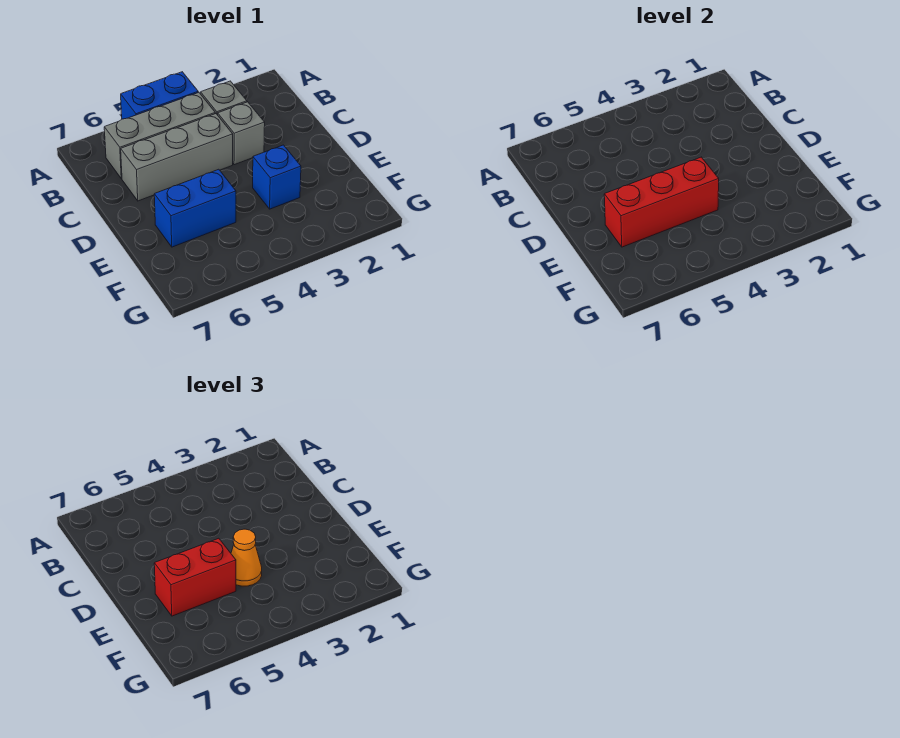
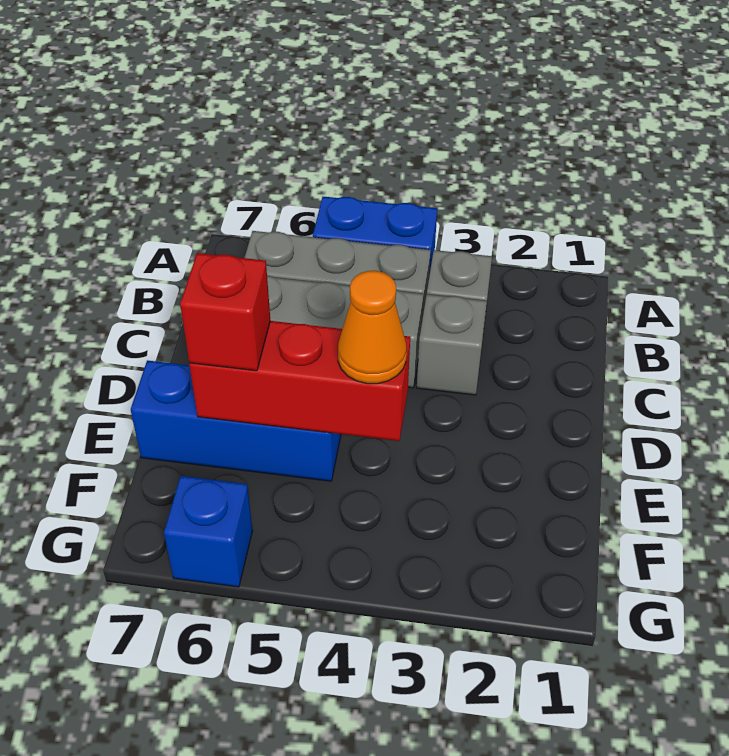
blue brick E3 level 1 -> blue brick G6 level 1
blue brick E5:E6 level 1 -> blue brick E5:E7 level 1
red brick E5:E6 level 3 -> red brick E6 level 3

